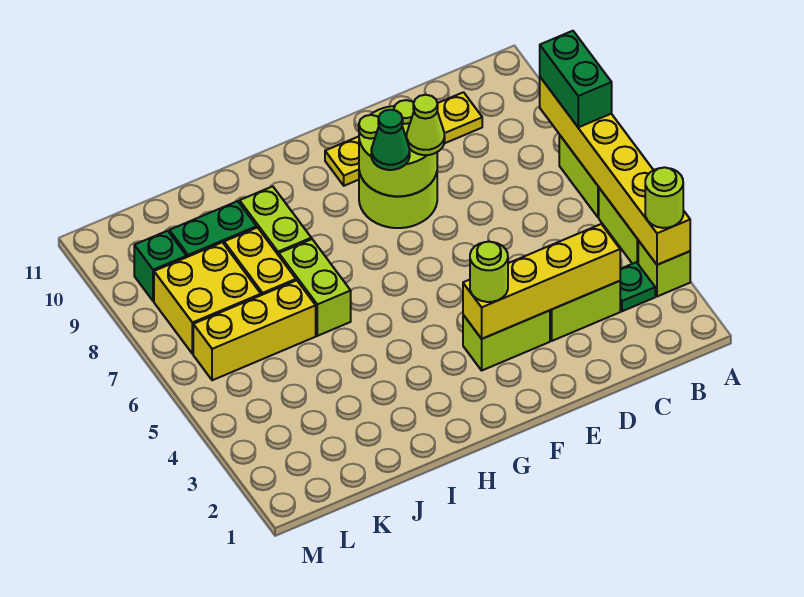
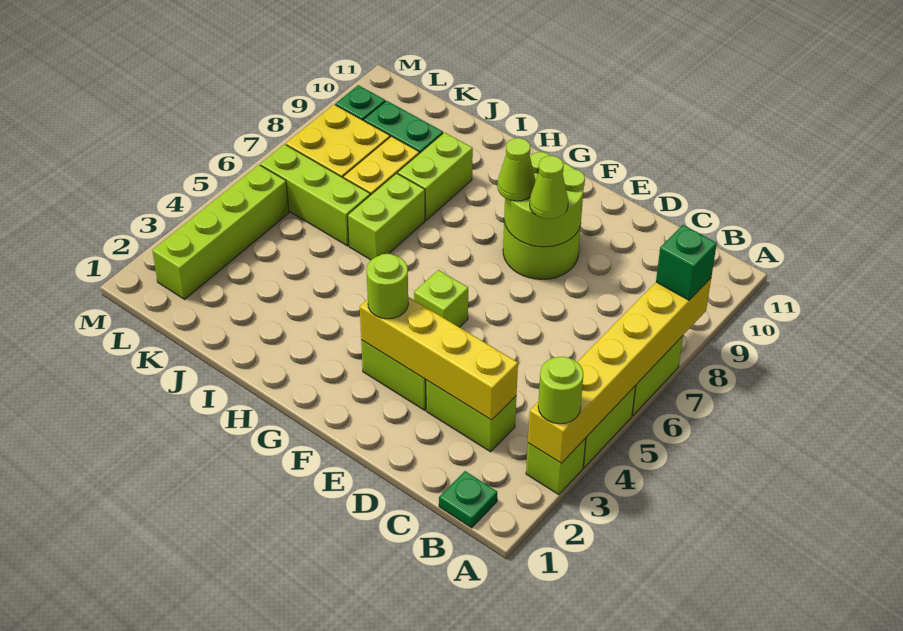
green brick A7:A8 level 3 -> green brick A8 level 3
green plate B3 level 1 -> green plate B1 level 1
yellow plate C10:F10 level 1 -> none
none -> lime brick F5 level 1
green cone F8 level 3 -> lime cone F8 level 3
yellow brick J6:L6 level 1 -> lime brick J6:L6 level 1
none -> lime brick L2:L5 level 1

